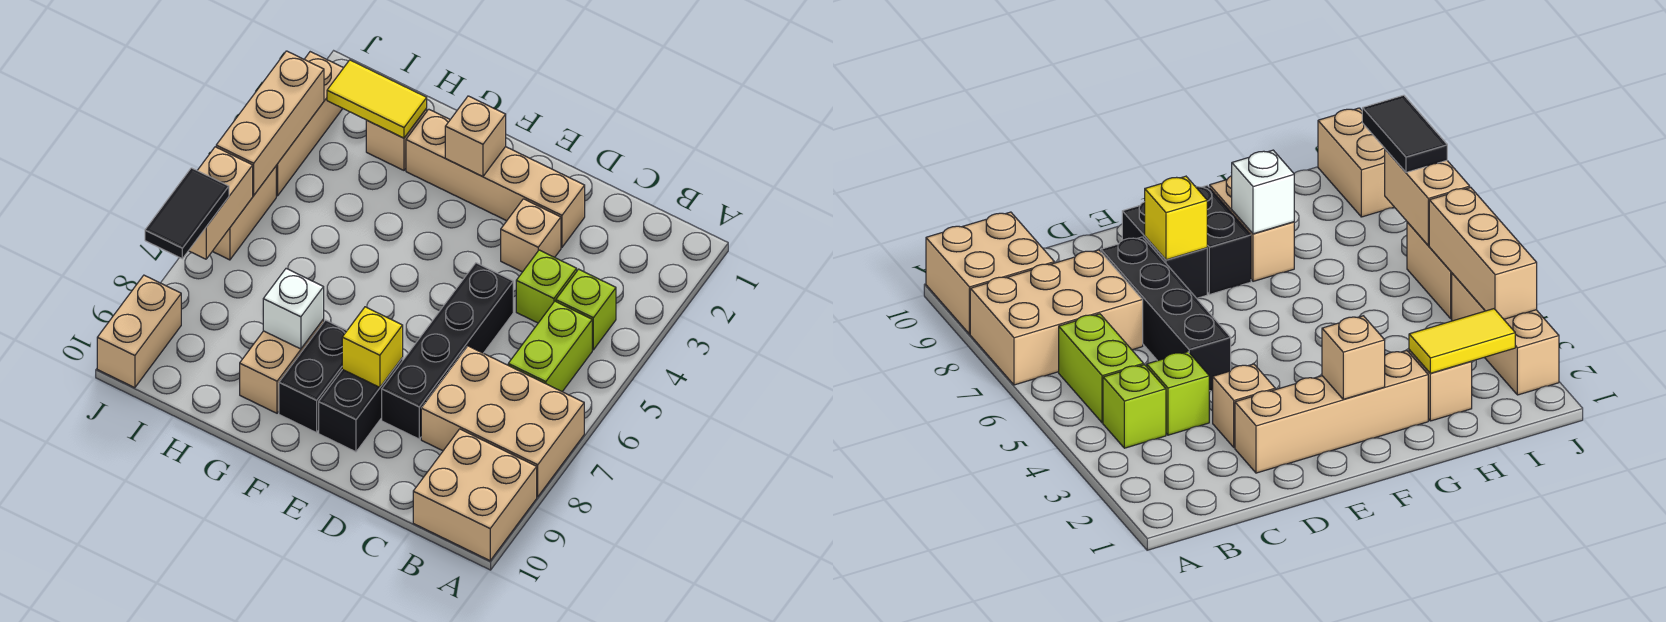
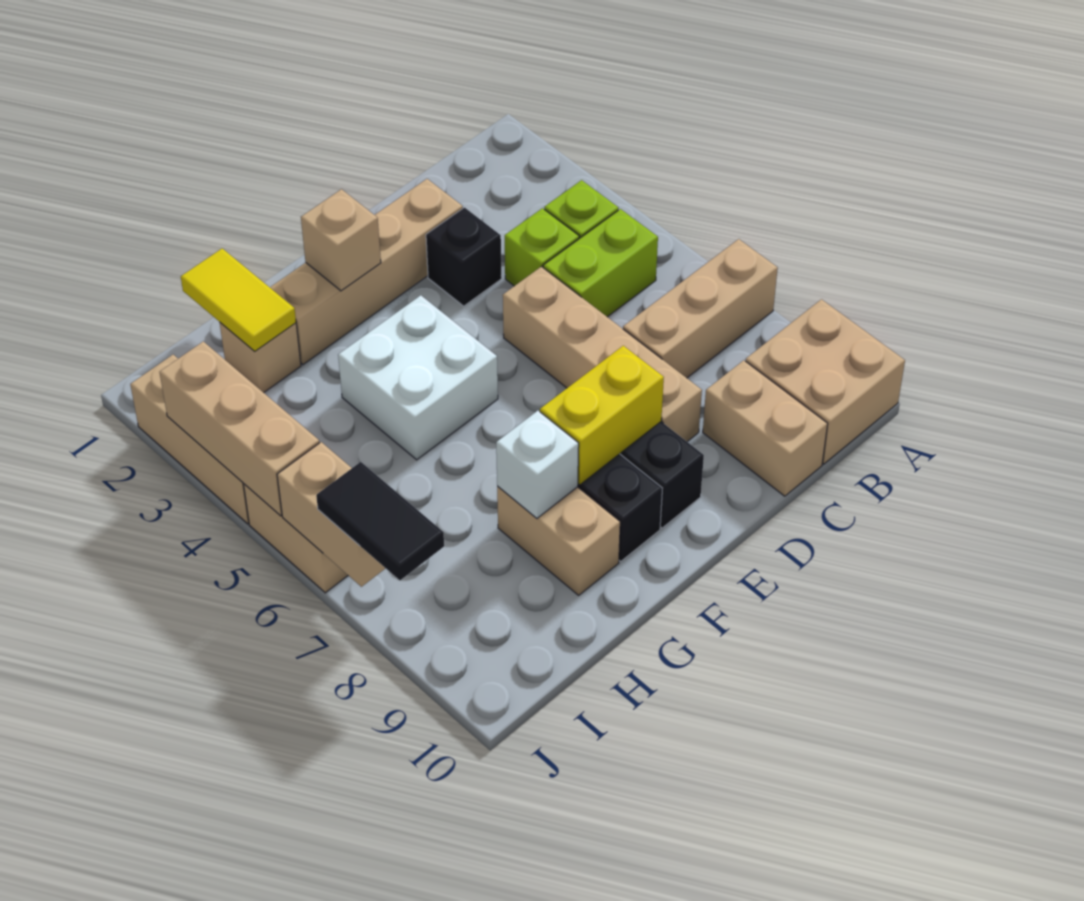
tan brick A7:C8 level 1 -> tan brick A7:C7 level 1
lime brick B5:B6 level 1 -> lime brick B5:C5 level 1
tan brick D3 level 1 -> black brick D3 level 1
black brick D5:D8 level 1 -> tan brick D5:D8 level 1
yellow brick E8 level 2 -> yellow brick E8:F8 level 2
none -> white brick F4:G5 level 1
yellow tile H2:I2 level 2 -> yellow tile H1:H2 level 2
tan brick J9:J10 level 1 -> tan brick C9:C10 level 1

